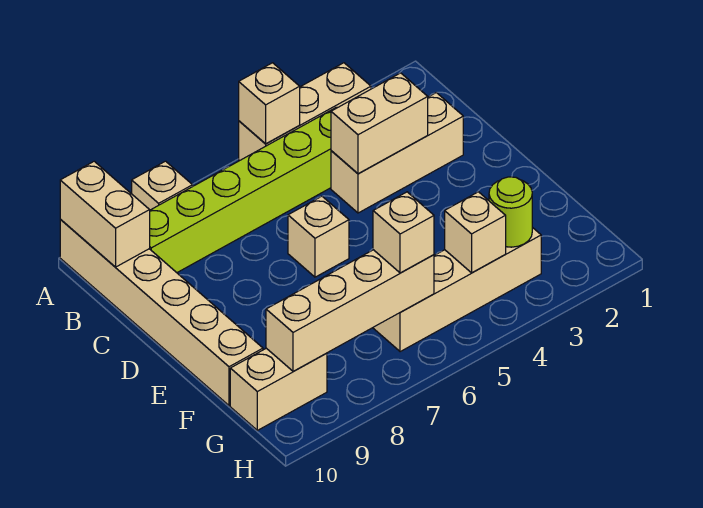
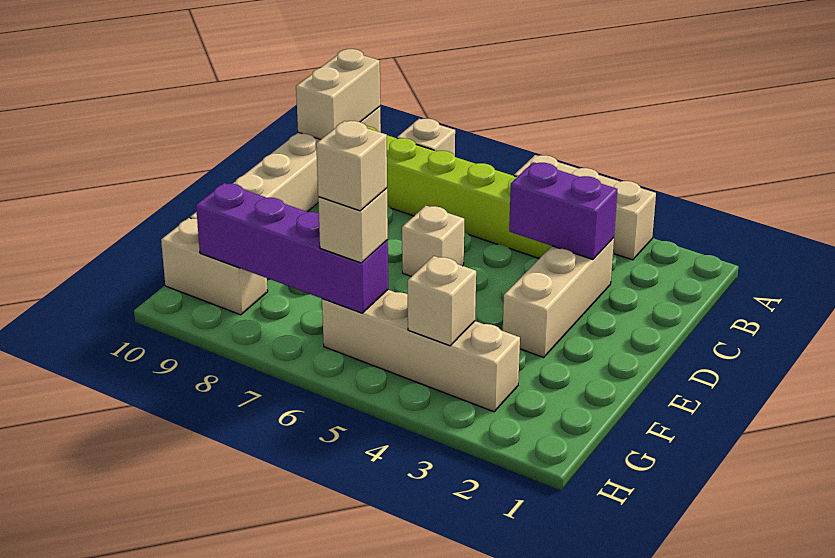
tan brick A5 level 2 -> tan brick G6 level 4
tan brick C2:C4 level 1 -> tan brick C3:E3 level 1
tan brick C3:C4 level 2 -> purple brick C3:C4 level 2
lime round brick G3 level 2 -> none
tan brick G6:G9 level 2 -> purple brick G6:G9 level 2

